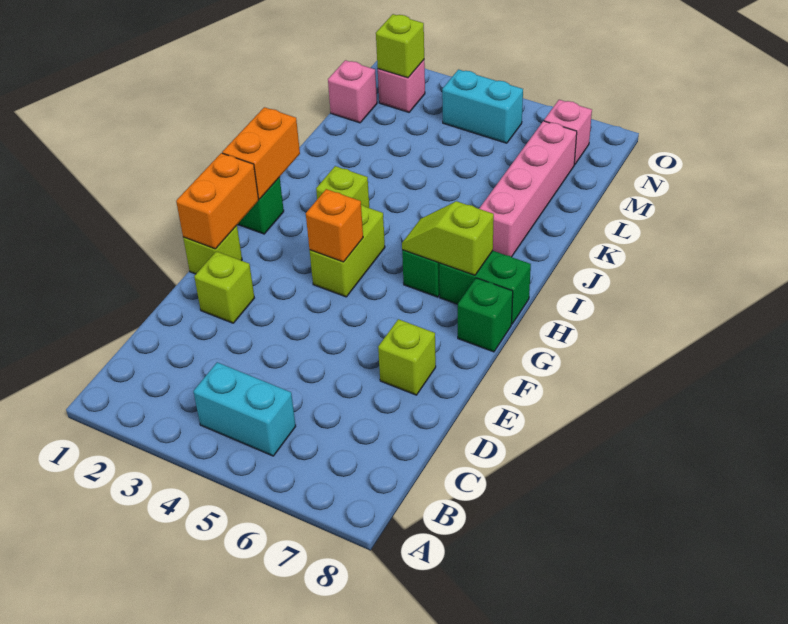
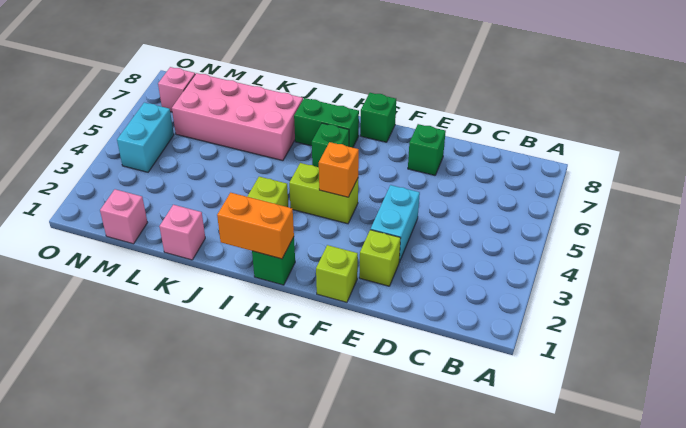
cyan brick B4:B5 level 1 -> cyan brick E3:E4 level 1
lime brick E7 level 1 -> green brick E7 level 1
orange brick F1:G1 level 2 -> none
lime slope H6:H7 level 2 top 7 -> none
green brick H7:H8 level 1 -> green brick H7:I7 level 1
pink brick J7:M7 level 1 -> pink brick J6:M7 level 1
pink brick N2 level 1 -> pink brick K1 level 1
lime brick N2 level 2 -> none

